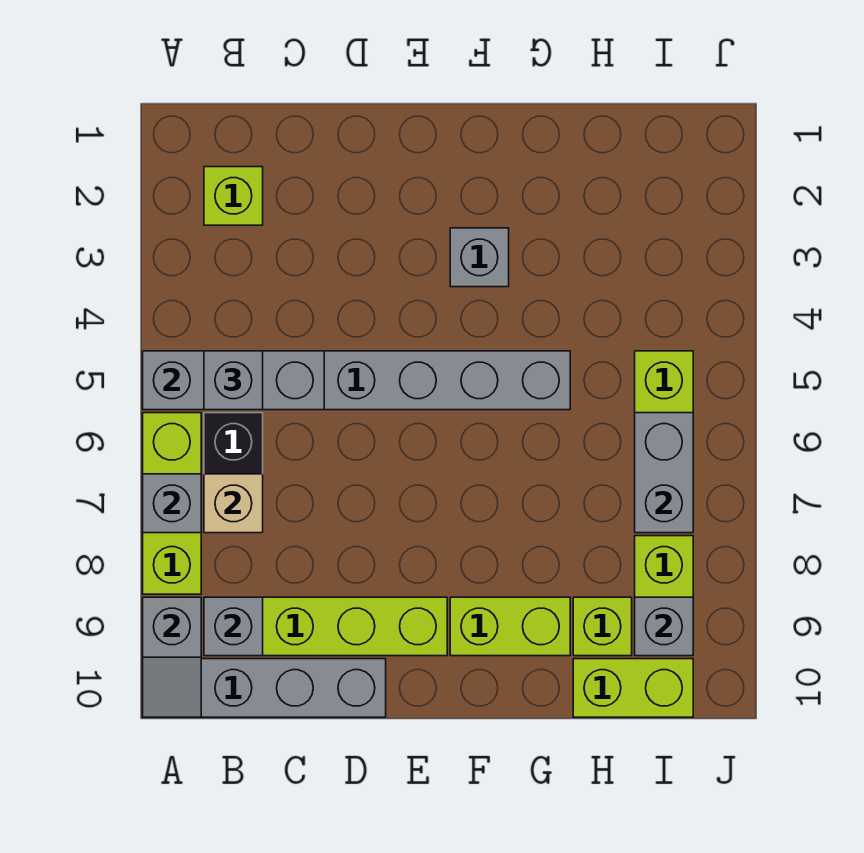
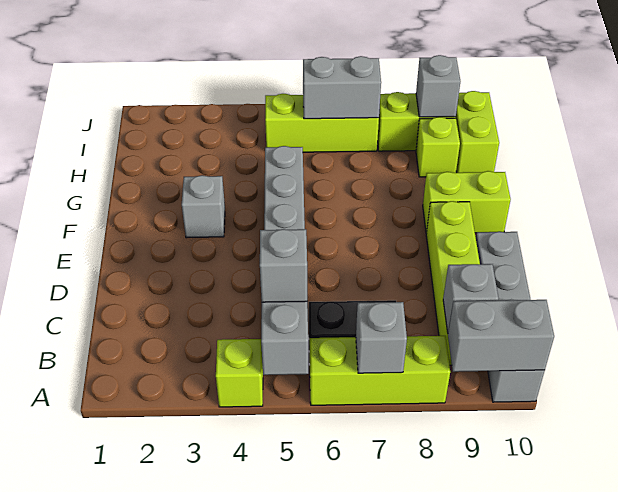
grey slope A9:A10 level 2 top 9 -> grey brick A9:A10 level 2
lime brick B2 level 1 -> lime brick A4 level 1
tan brick B7 level 2 -> none
lime brick F9:G9 level 1 -> lime brick F9:F10 level 1

